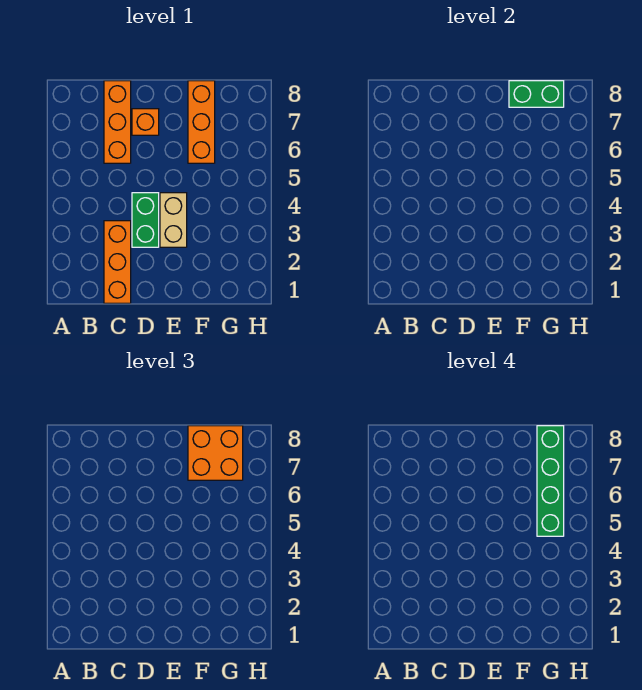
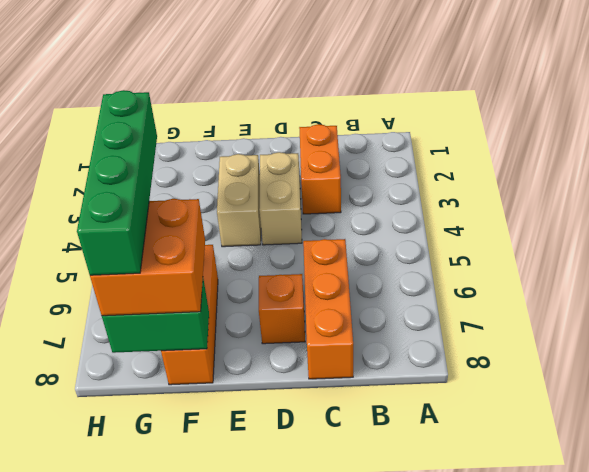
orange brick C1:C3 level 1 -> orange brick C2:C3 level 1
green brick D3:D4 level 1 -> tan brick D3:D4 level 1

